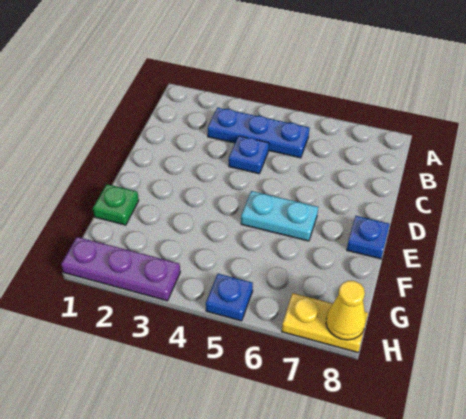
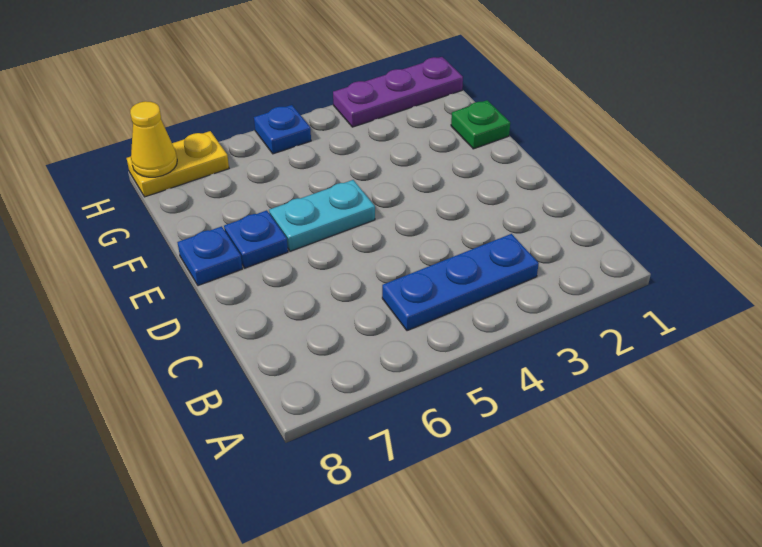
blue plate C4 level 1 -> blue plate E7 level 1

